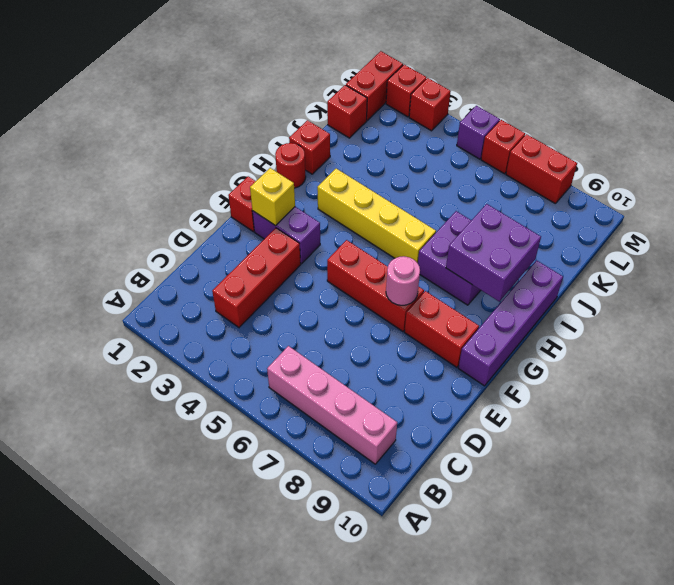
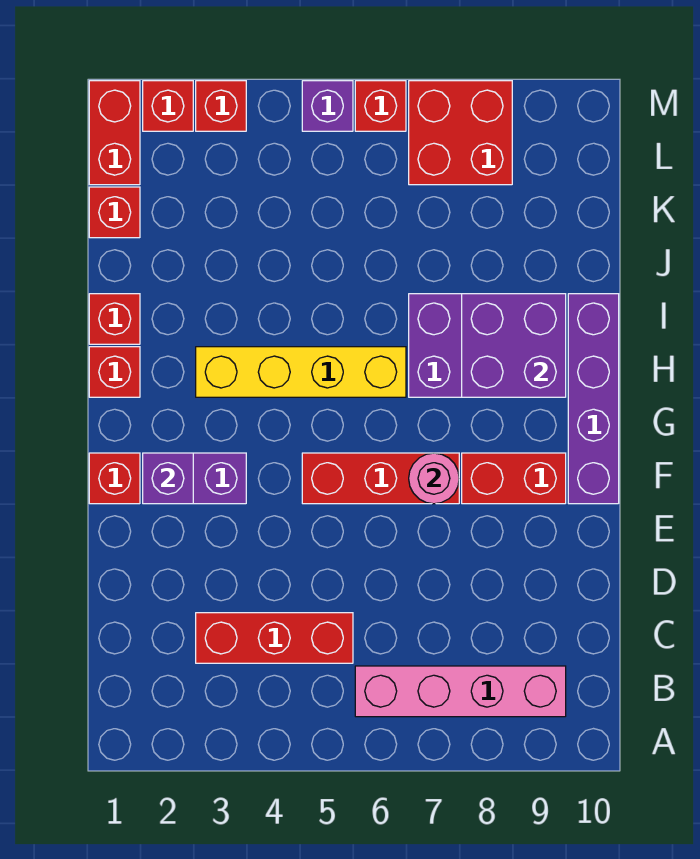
red brick C3:E3 level 1 -> red brick C3:C5 level 1
yellow brick F2 level 2 -> purple brick F2 level 2
red round brick H1 level 1 -> red brick H1 level 1
red brick M7:M8 level 1 -> red brick L7:M8 level 1

